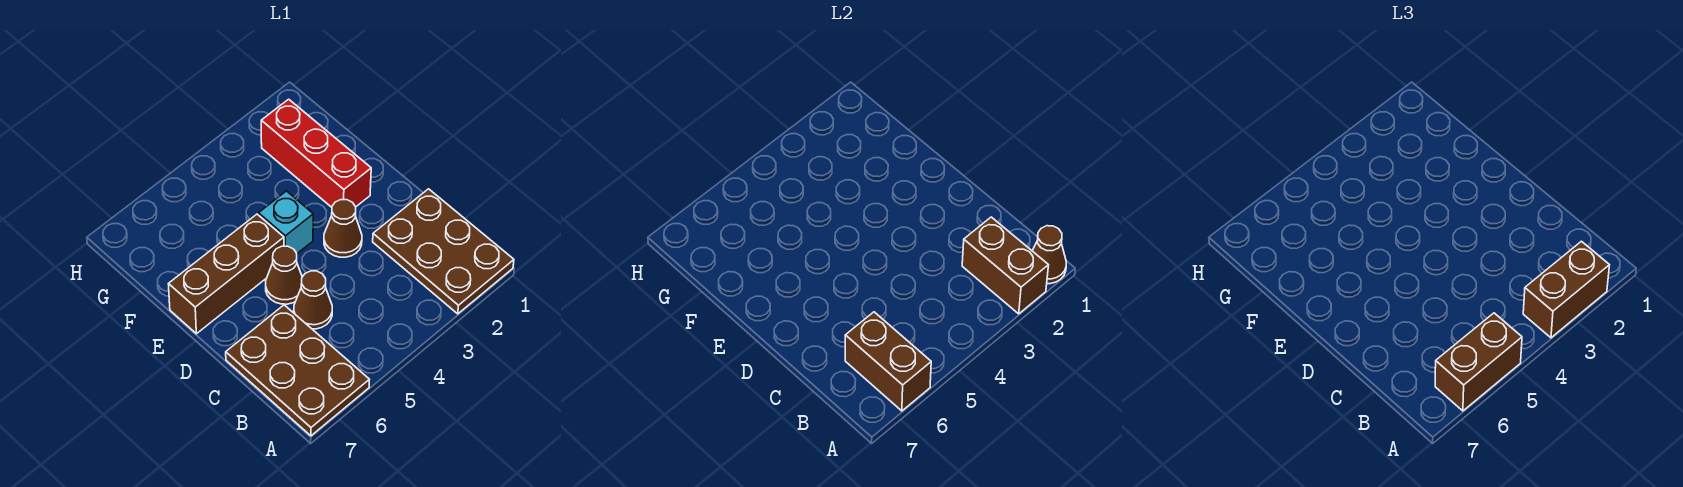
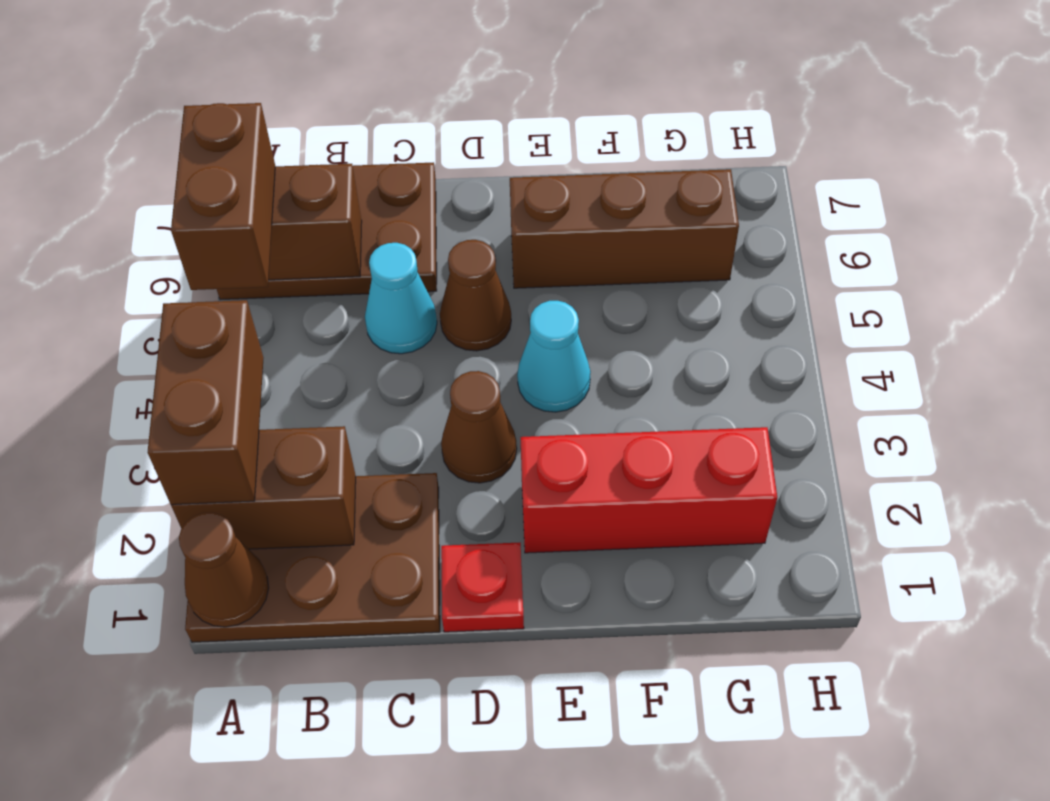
brown cone C5 level 1 -> cyan cone C5 level 1
none -> red plate D1 level 1
cyan brick E4 level 1 -> cyan cone E4 level 1
brown brick E5:E7 level 1 -> brown brick E6:G6 level 1

